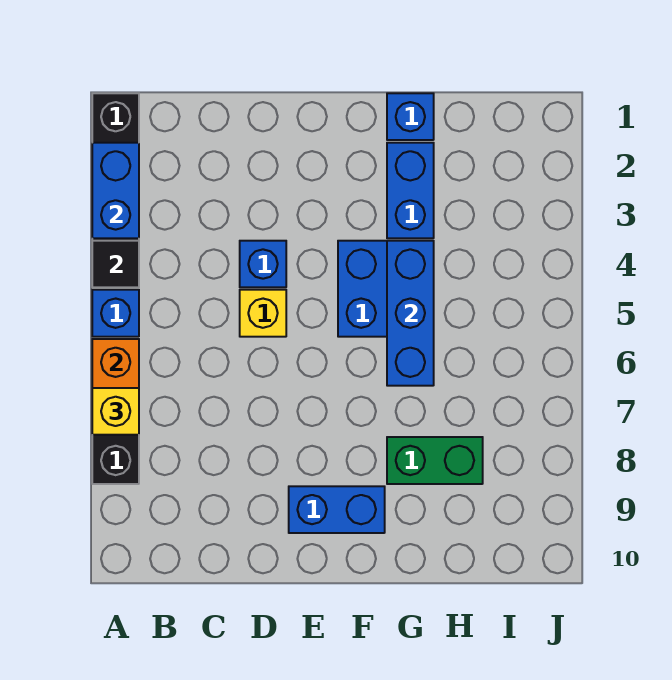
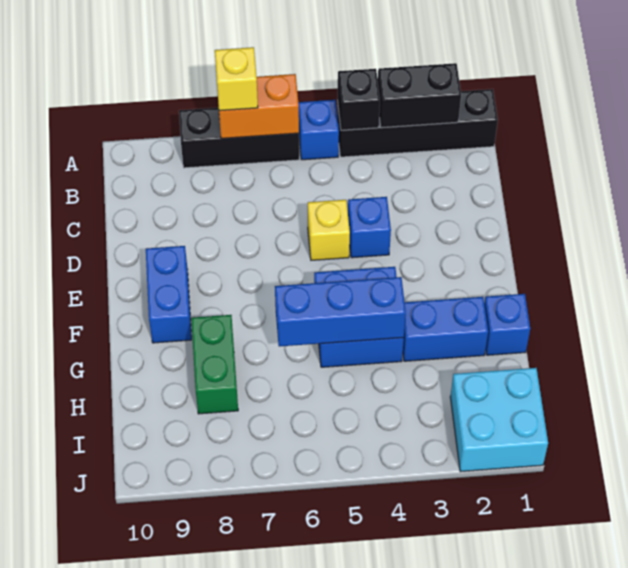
blue brick A2:A3 level 2 -> black brick A2:A3 level 2
black tile A4 level 2 -> black brick A4 level 2
none -> cyan brick I1:J2 level 1

